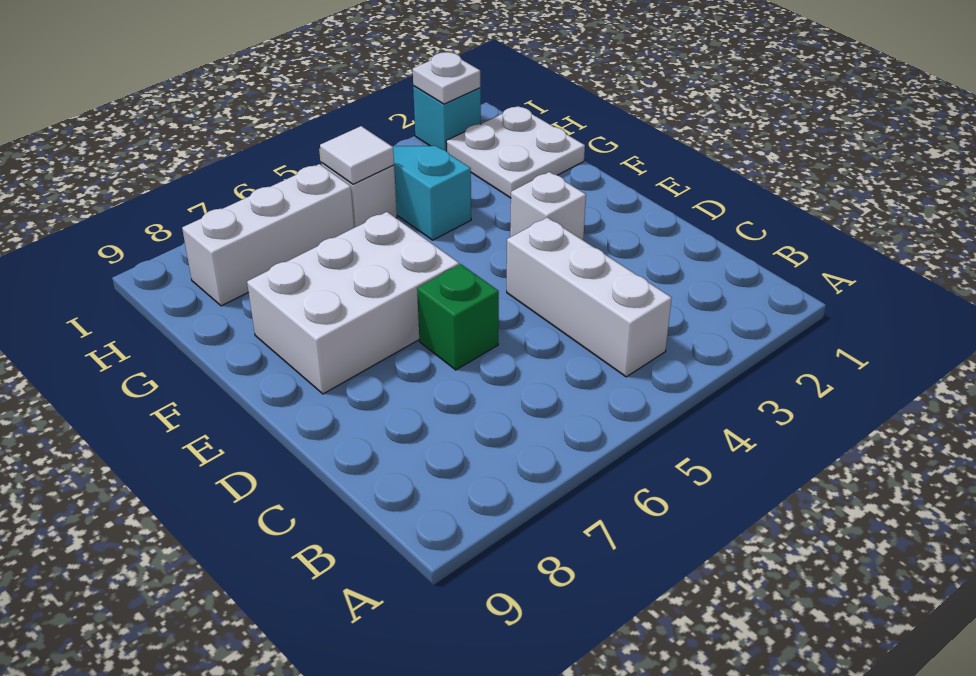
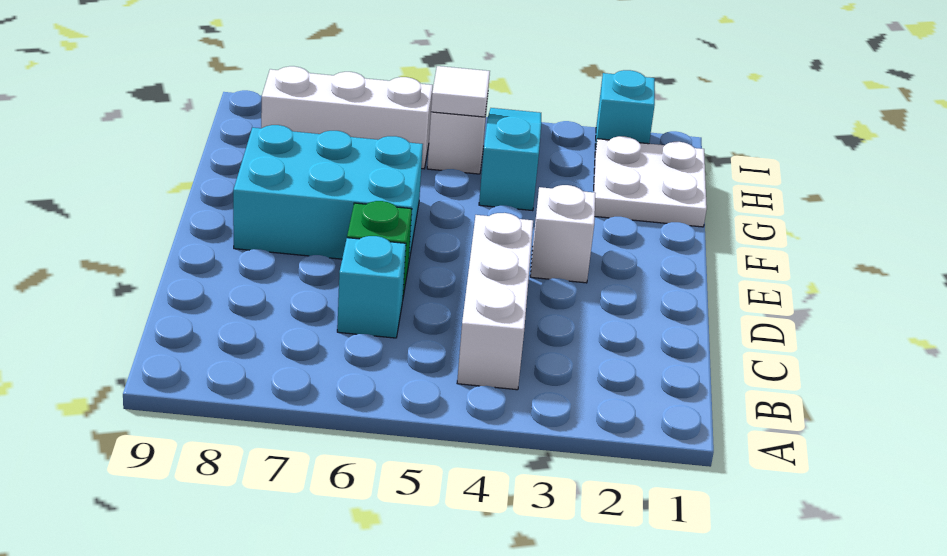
none -> cyan brick C6 level 1
white brick E6:F8 level 1 -> cyan brick E6:F8 level 1
white plate I2 level 2 -> none

